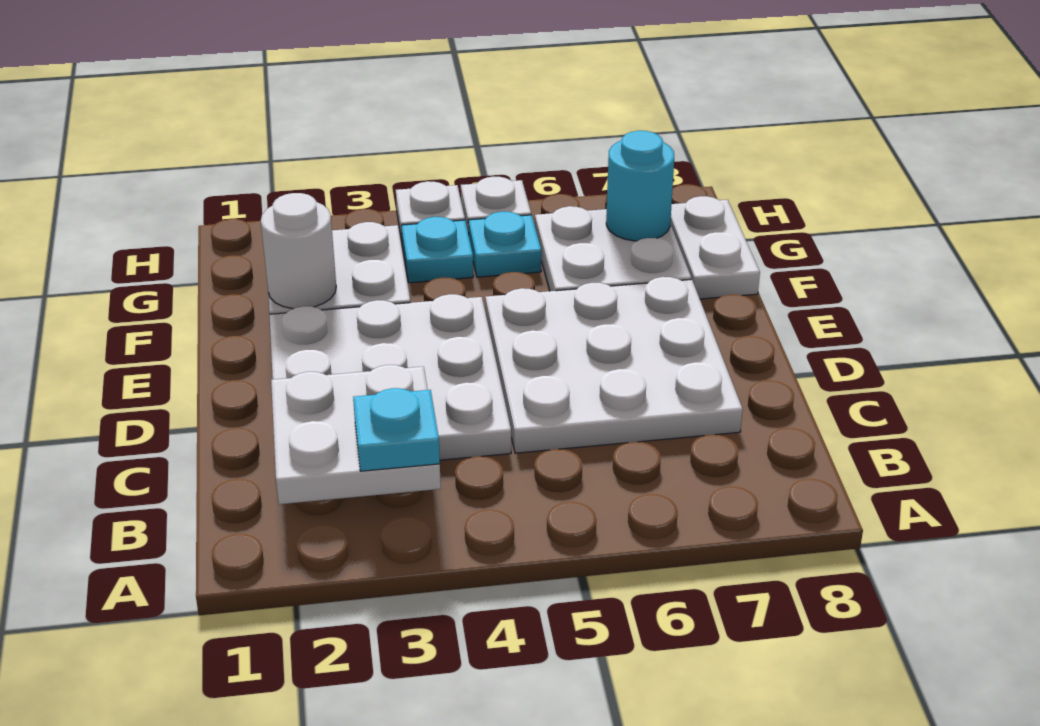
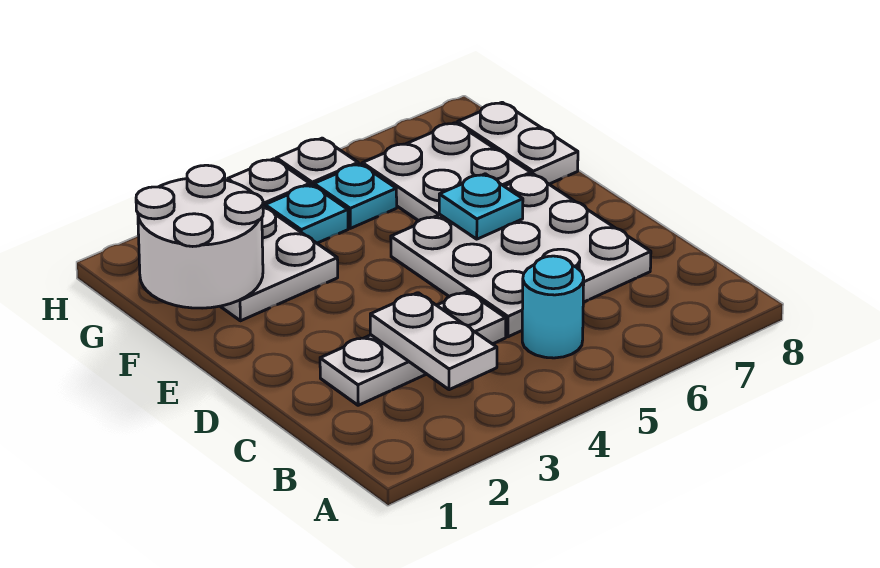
white plate B2:C3 level 2 -> white plate B3:C3 level 2
cyan plate B3 level 3 -> cyan plate E6 level 2
white plate C2:E4 level 1 -> white plate C2:C4 level 1
white round brick F2 level 2 -> white round brick F1:G2 level 2
cyan round brick G7 level 2 -> cyan round brick B5 level 1

